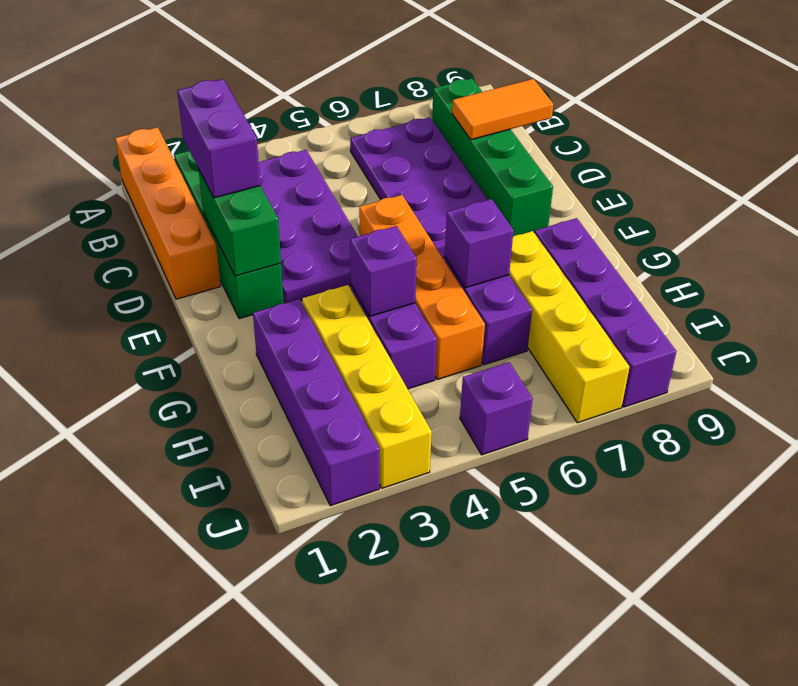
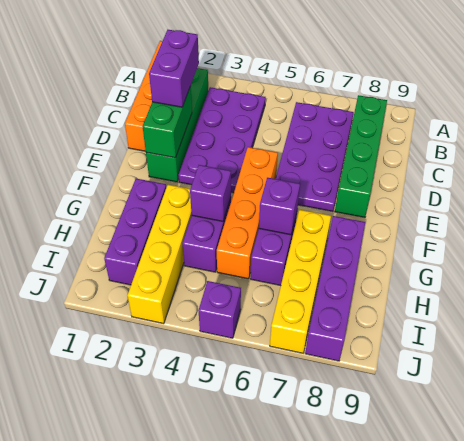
orange tile C8:C9 level 2 -> none
purple brick G2:J2 level 1 -> purple brick G2:I2 level 1

